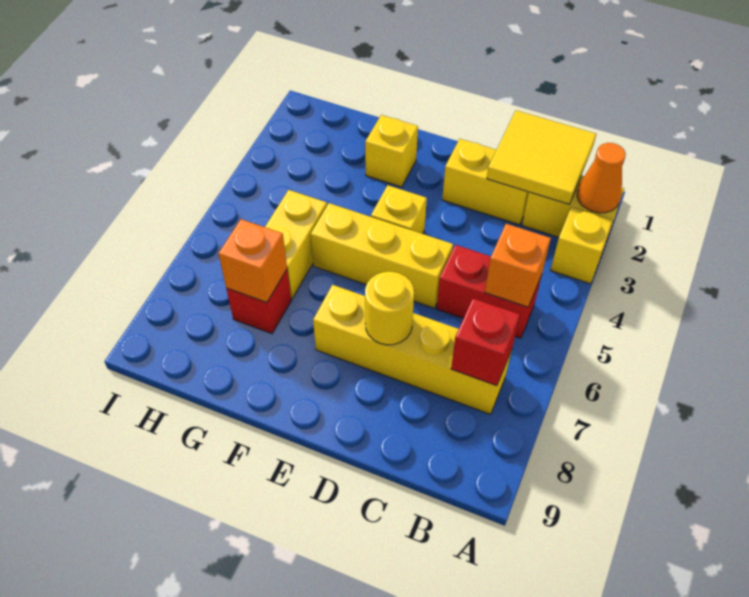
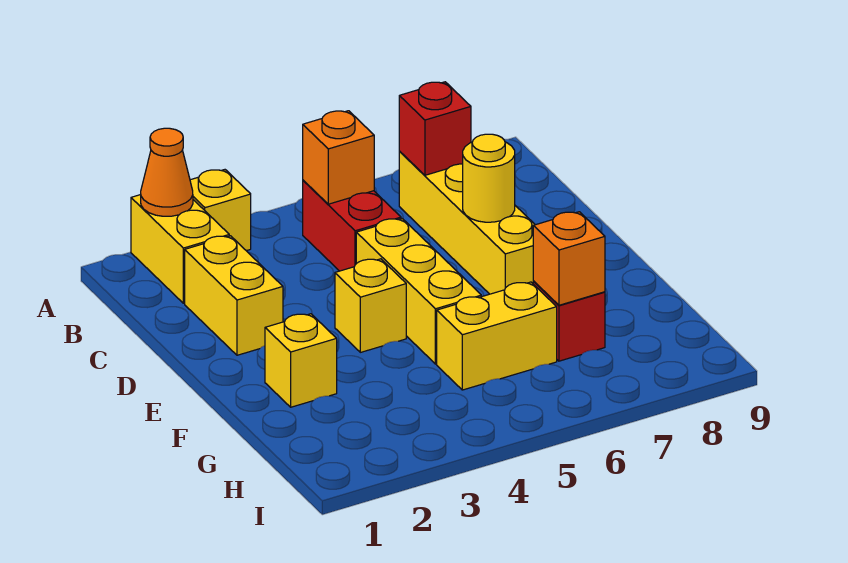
yellow tile B1:C2 level 2 -> none

